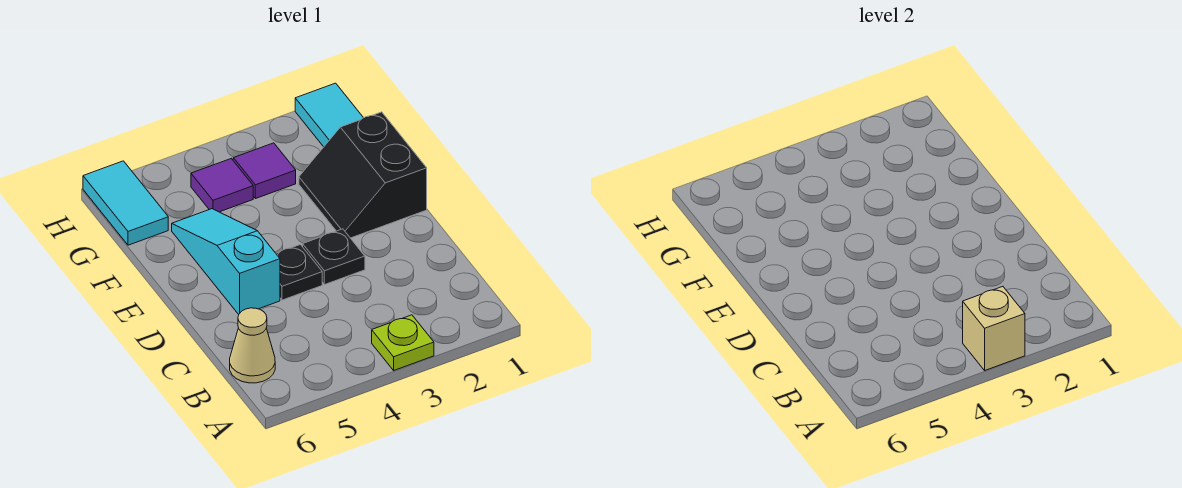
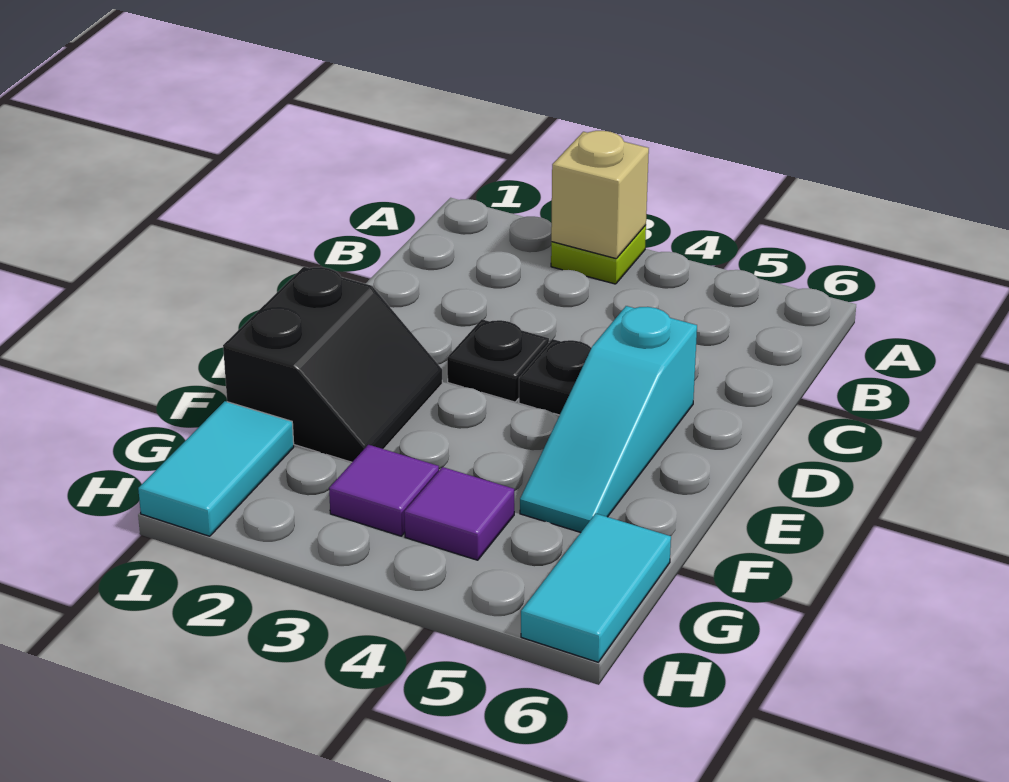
tan cone B6 level 1 -> none

